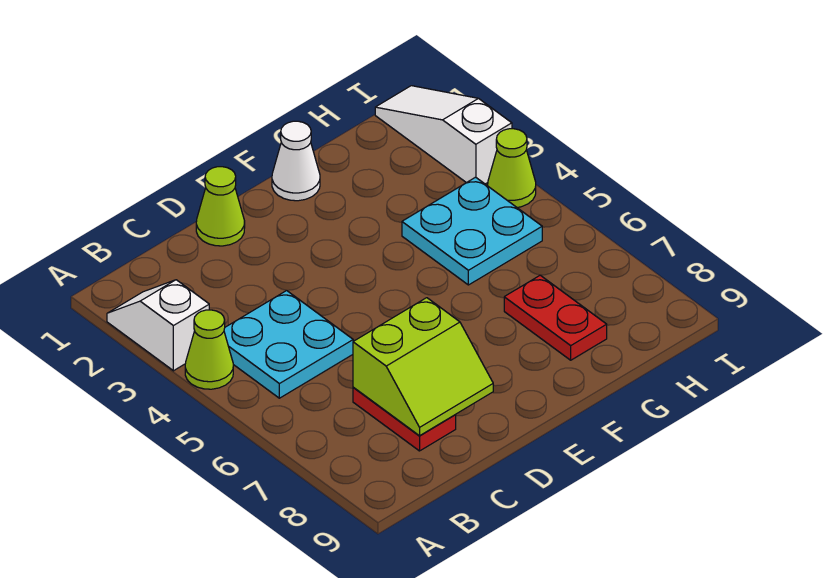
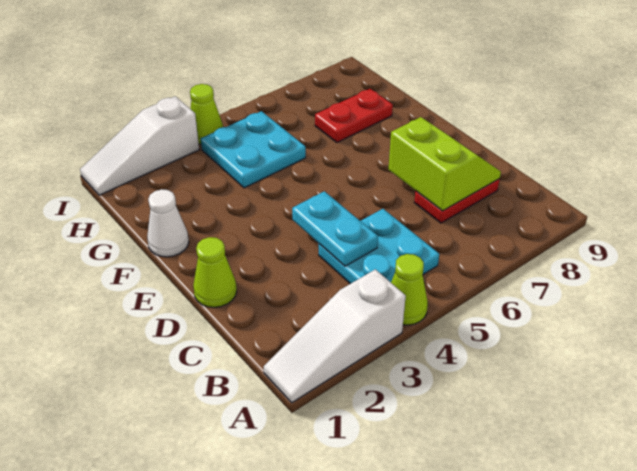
white slope A2:A3 level 1 top 3 -> white slope A1:A3 level 1 top 3
none -> cyan plate C4:D4 level 2

